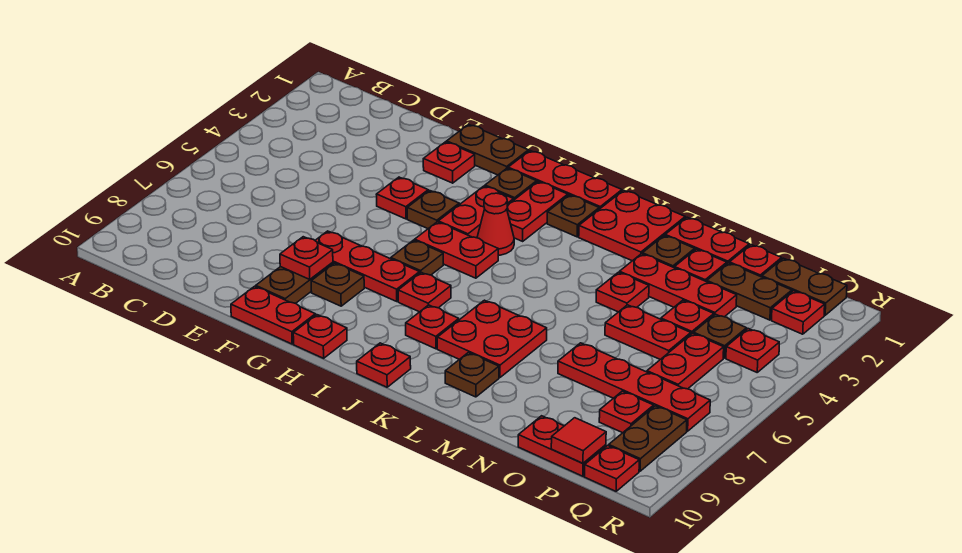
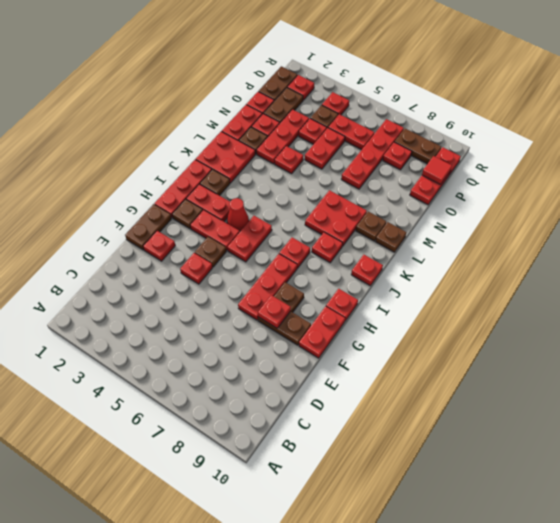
brown plate H6 level 1 -> brown plate L10 level 1

